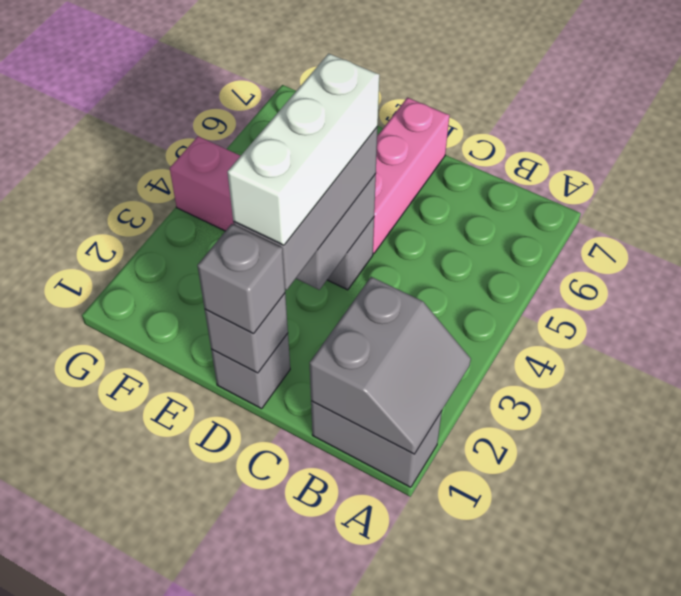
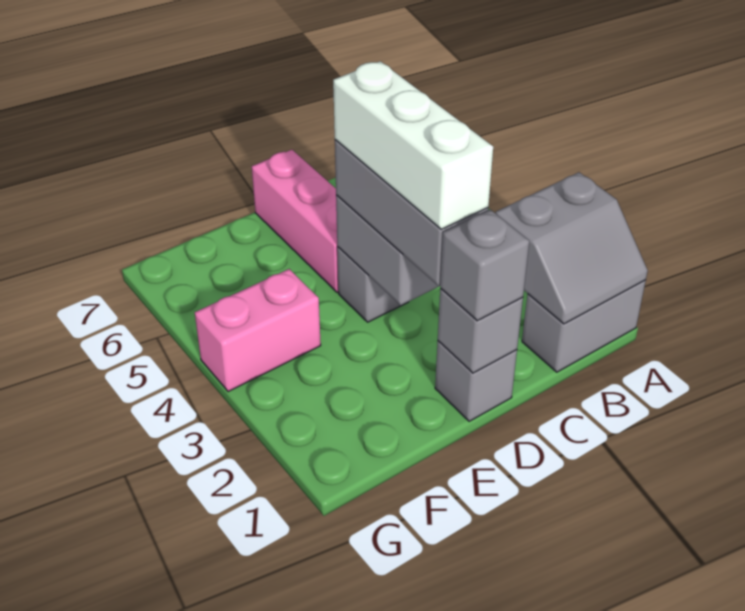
grey slope A1:B2 level 2 top B -> grey slope A1:B2 level 2 top 2

